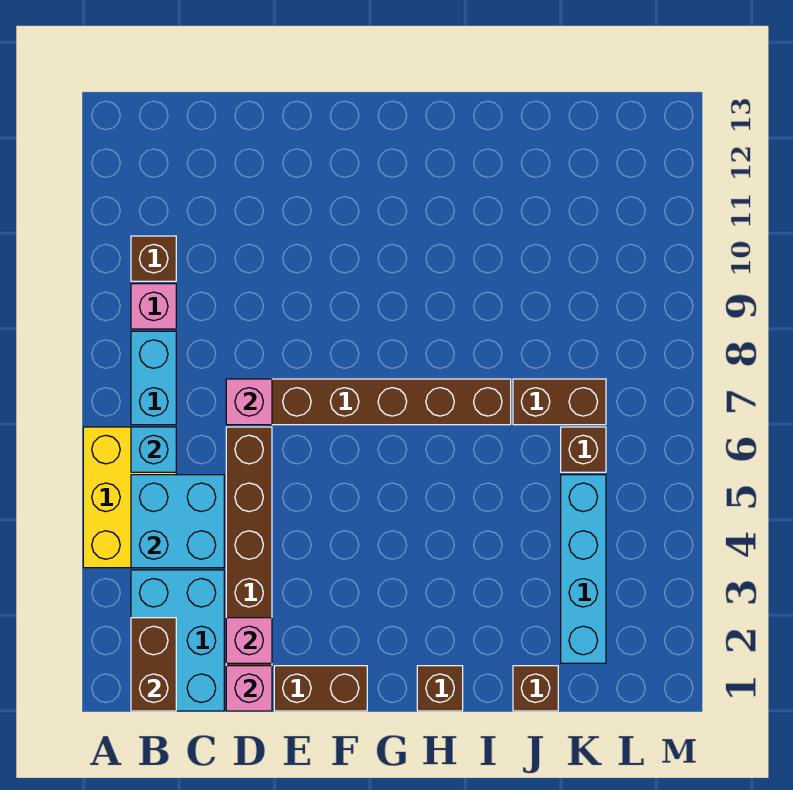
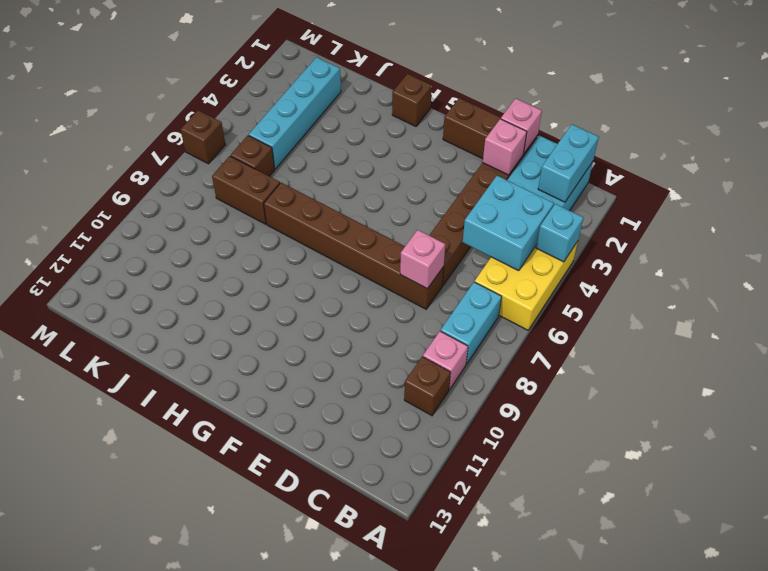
brown brick B1:B2 level 2 -> cyan brick B1:B2 level 2
cyan brick B6 level 2 -> cyan brick A4 level 2
brown brick J1 level 1 -> brown brick M6 level 1

